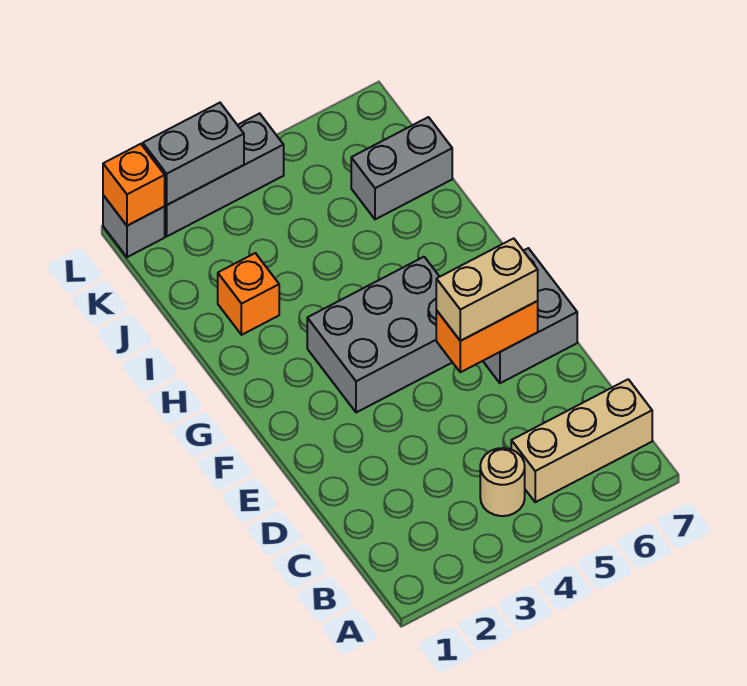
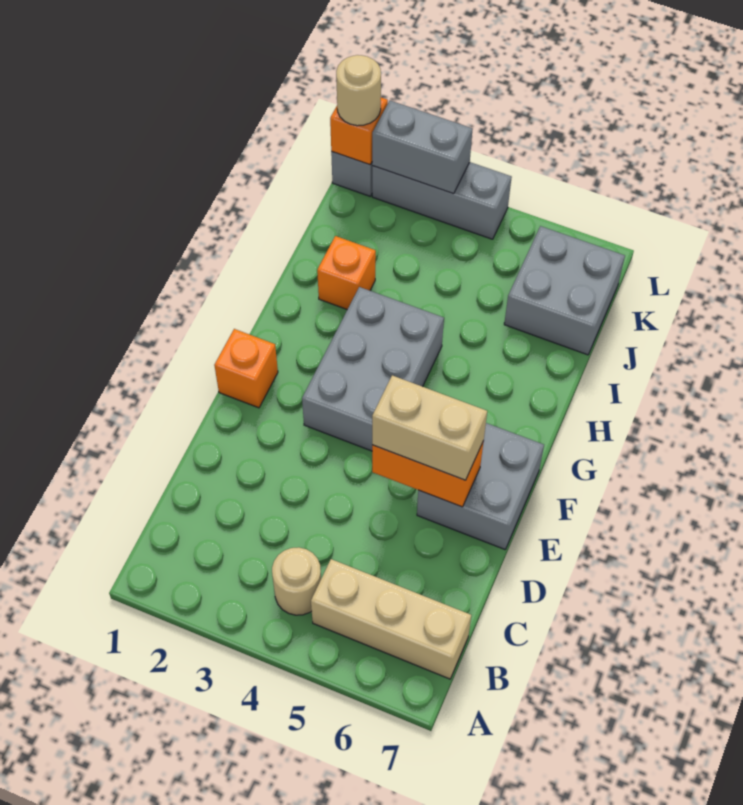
none -> orange brick F1 level 1
grey brick F3:G5 level 1 -> grey brick F3:H4 level 1
grey brick J6:J7 level 1 -> grey brick J6:K7 level 1
none -> tan round brick L1 level 3

